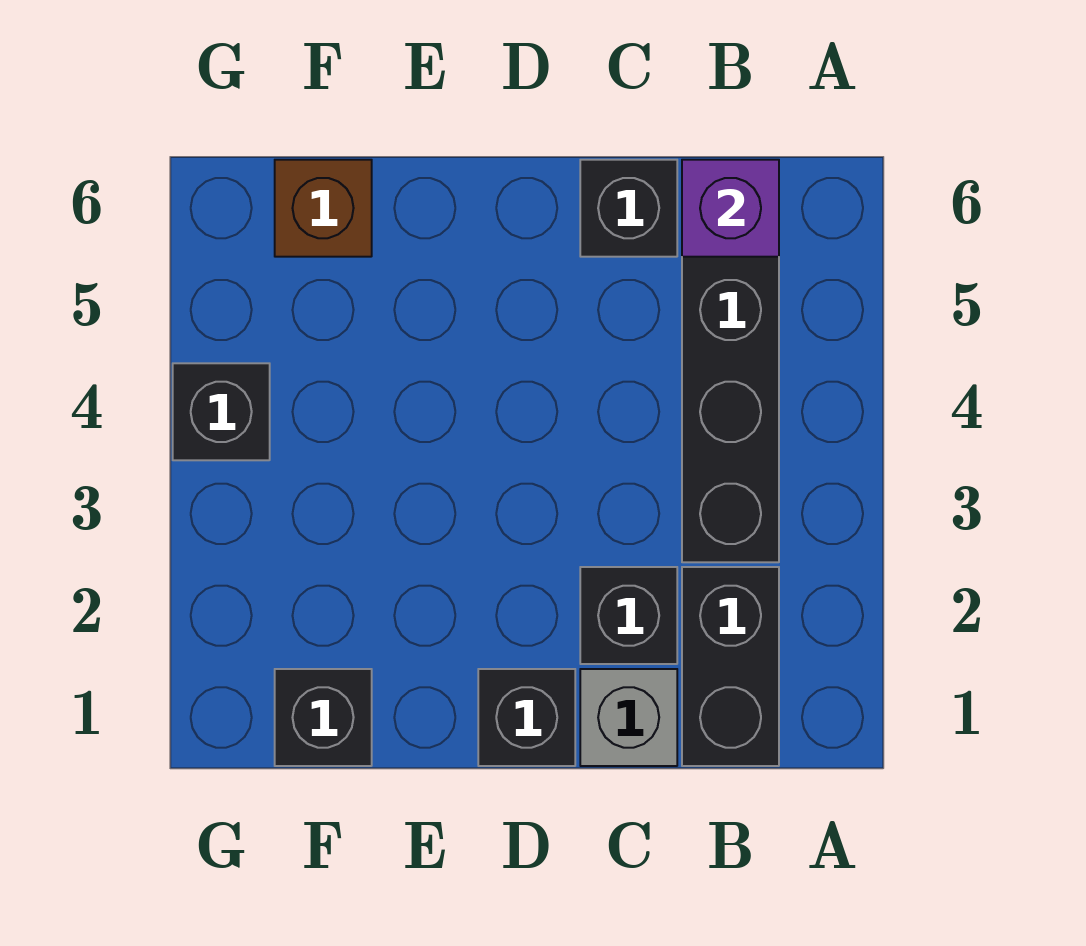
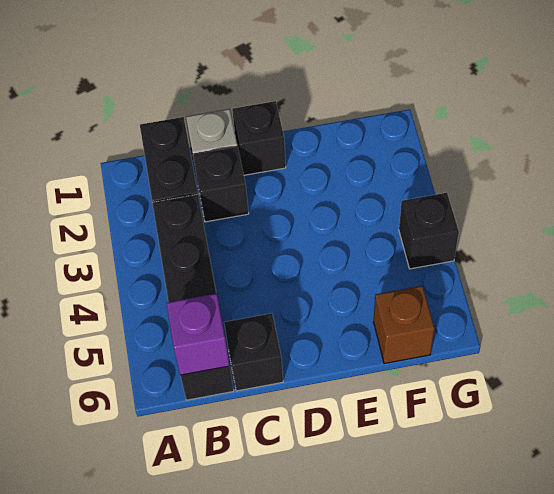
black brick F1 level 1 -> none

